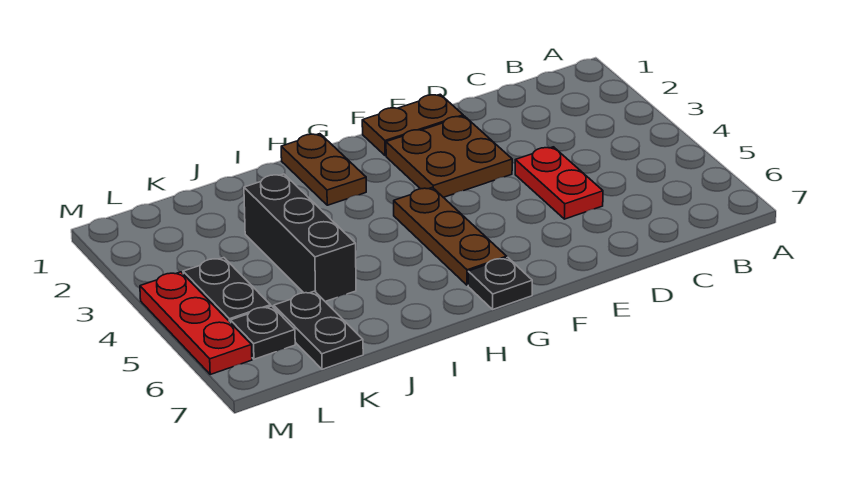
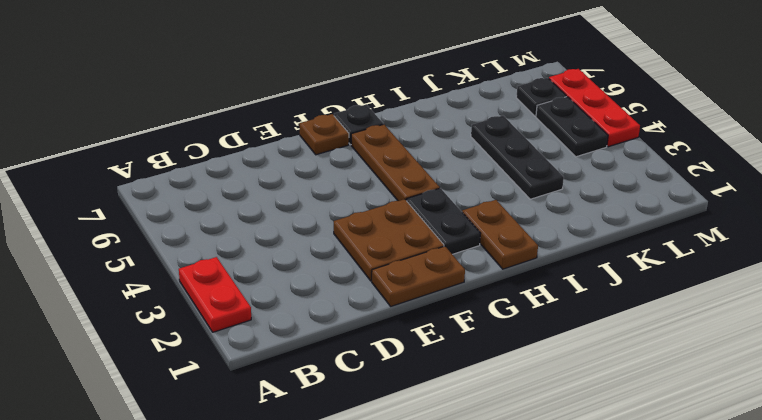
red plate D4:D5 level 1 -> red plate A2:A3 level 1
none -> brown plate F7 level 1
black brick J3:J5 level 1 -> black plate J3:J5 level 1
black plate K6:K7 level 1 -> black plate G2:G3 level 1

